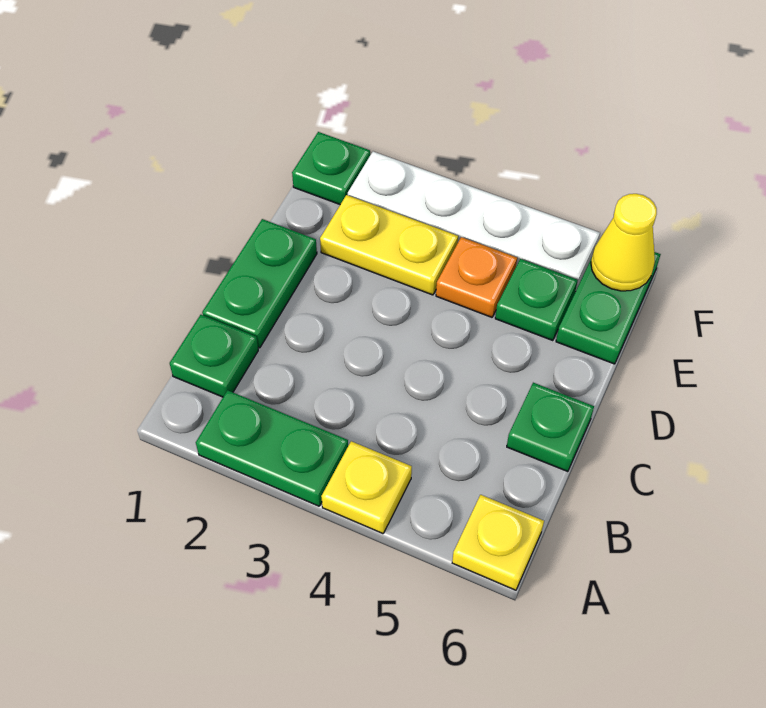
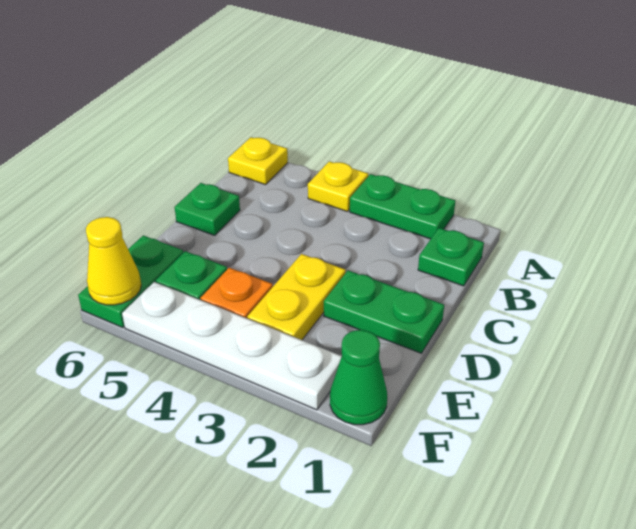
green plate C1:D1 level 1 -> green plate D1:D2 level 1
yellow plate E2:E3 level 1 -> yellow plate D3:E3 level 1
green plate F1 level 1 -> green cone F1 level 1

